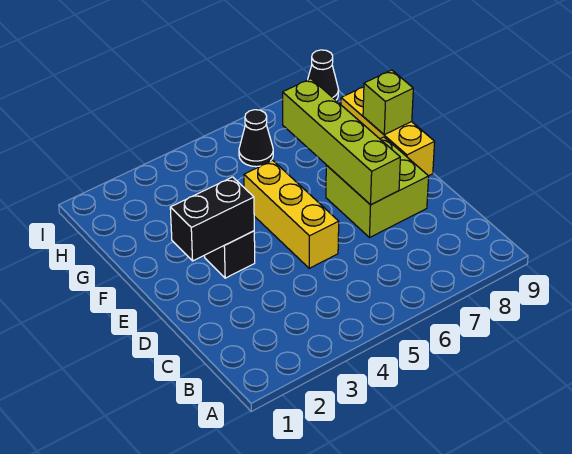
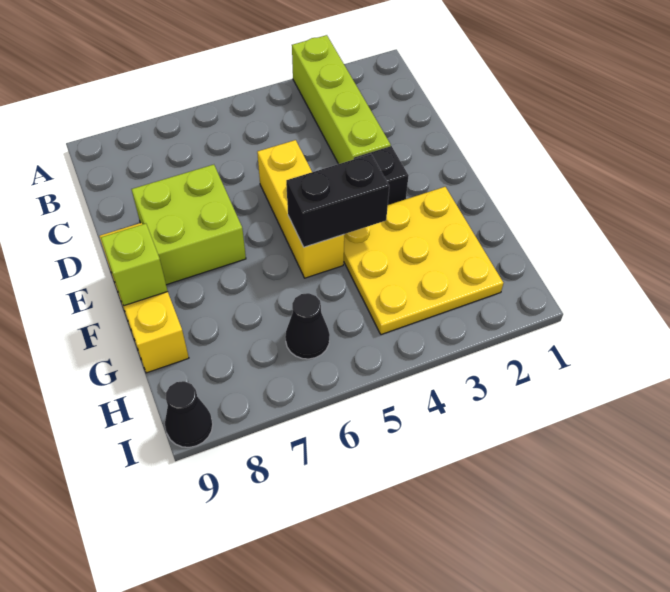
lime brick D7:G7 level 2 -> lime brick A3:D3 level 1
black brick E2:E3 level 2 -> black brick F4:F5 level 2
none -> yellow plate F2:H4 level 1

